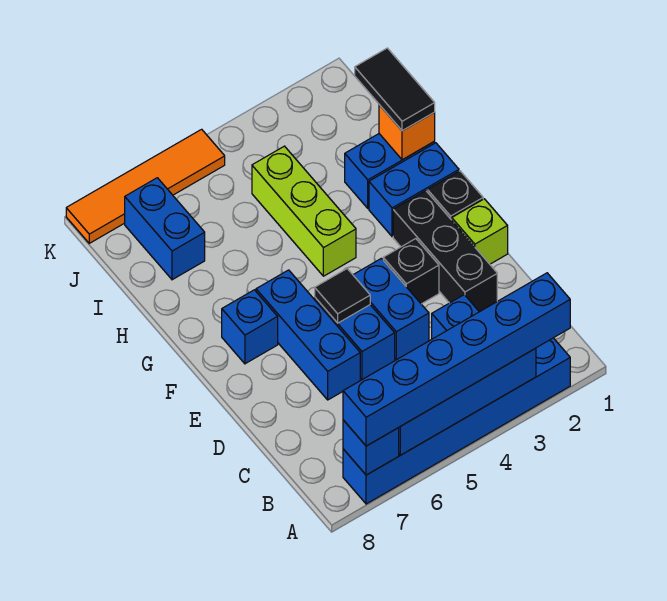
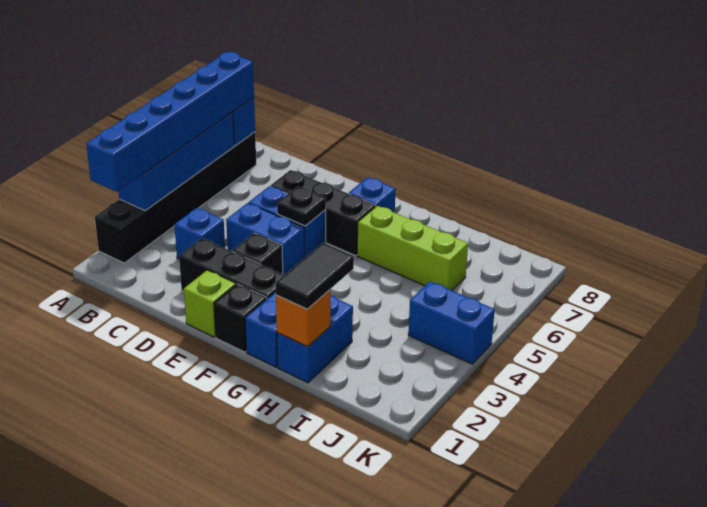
blue brick A2:A7 level 1 -> black brick A2:A7 level 1
blue brick D6:F6 level 1 -> black brick D6:F6 level 1
black tile E5 level 2 -> black plate E5 level 2
lime brick G4:I4 level 1 -> lime brick G6:I6 level 1
black tile H1:I1 level 3 -> black tile H1:H2 level 3
blue brick I7:J7 level 1 -> blue brick J4:K4 level 1
orange tile K5:K8 level 1 -> none

